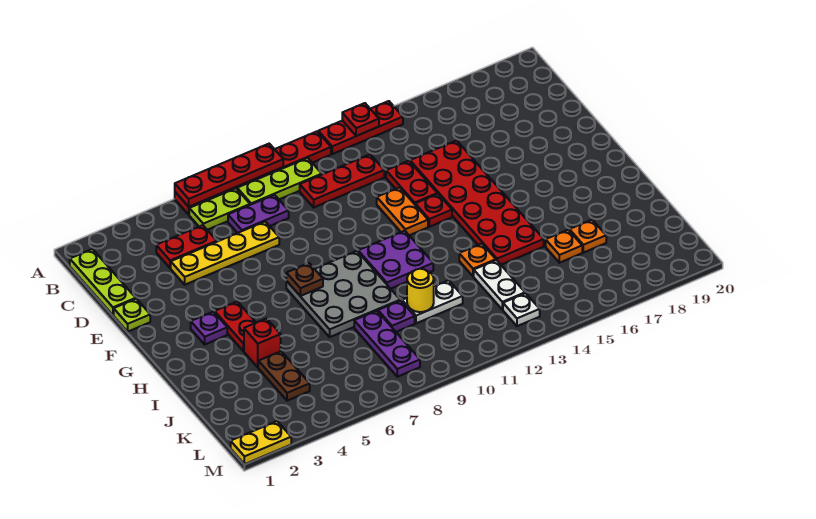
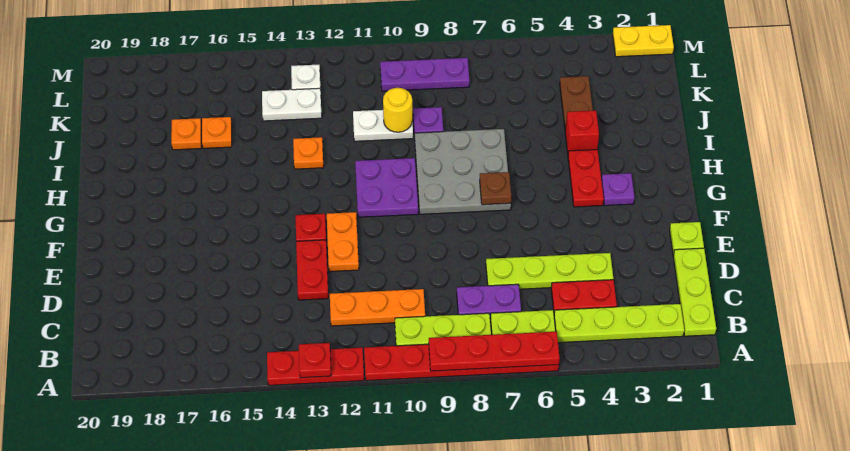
none -> lime plate B2:B5 level 1
red plate C10:C12 level 1 -> orange plate C10:C12 level 1
yellow plate D4:D7 level 1 -> lime plate D4:D7 level 1
red plate D14:I15 level 1 -> none
purple plate J8:L8 level 1 -> purple plate L8:L10 level 1
white plate J13:K13 level 1 -> white plate K13:K14 level 1

